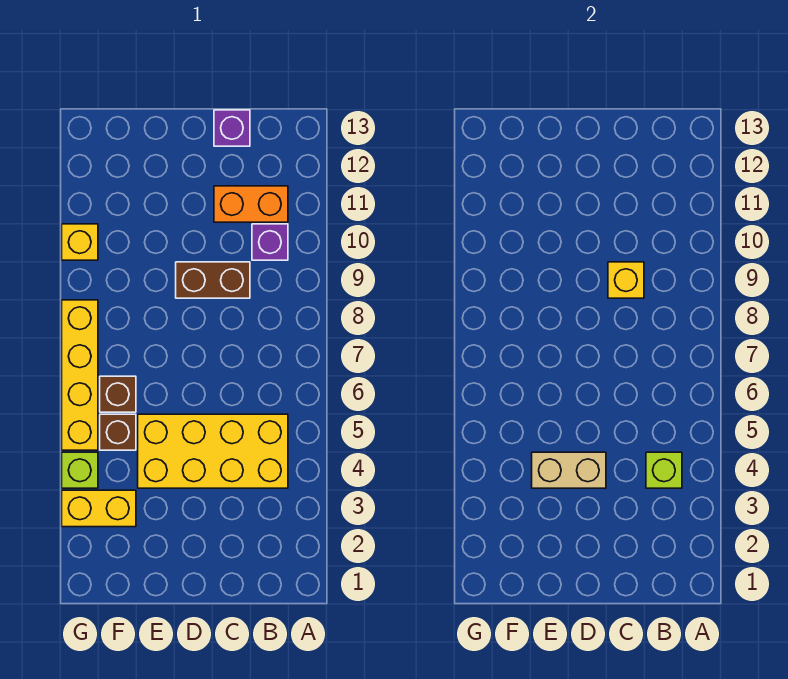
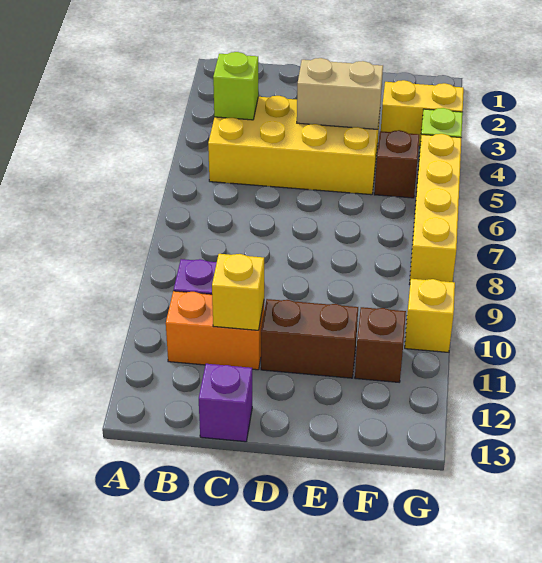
brown brick C9:D9 level 1 -> brown brick D11:E11 level 1
yellow brick C9 level 2 -> yellow brick C11 level 2
brown brick F6 level 1 -> brown brick F11 level 1

